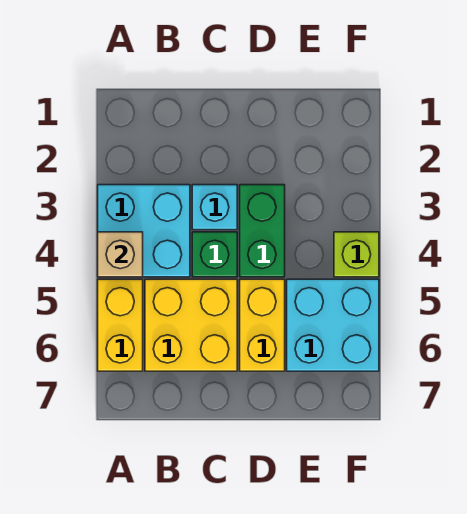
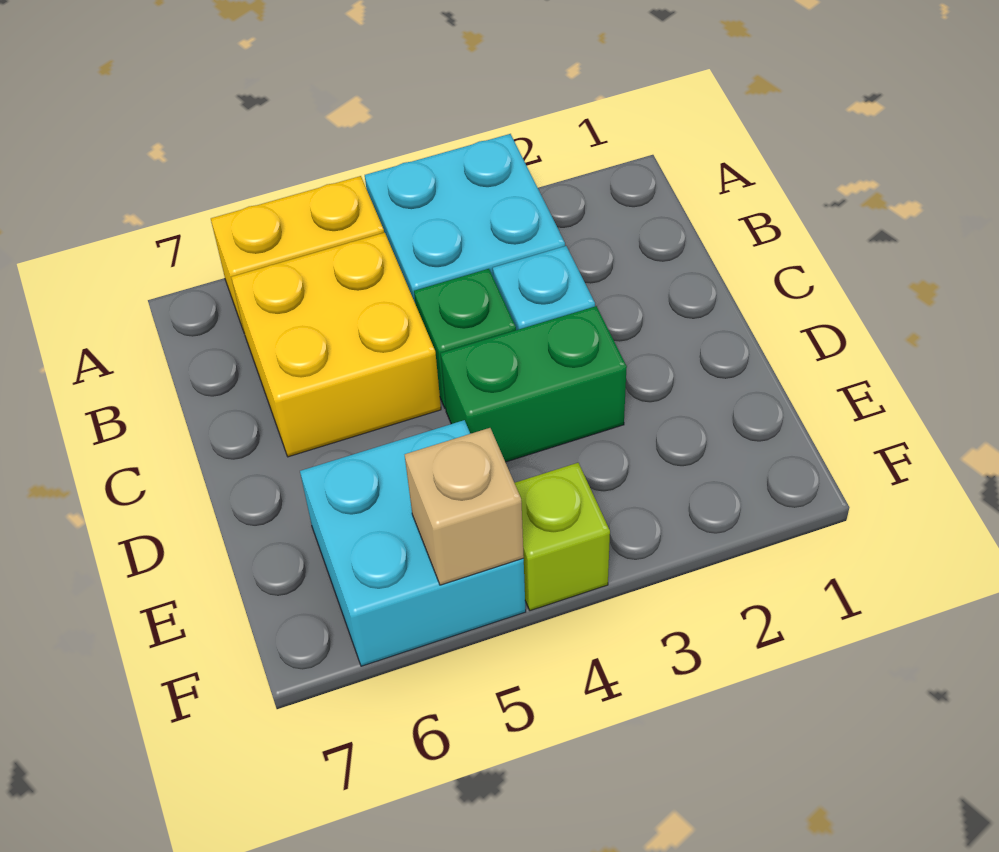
tan brick A4 level 2 -> tan brick F5 level 2
yellow brick D5:D6 level 1 -> none

